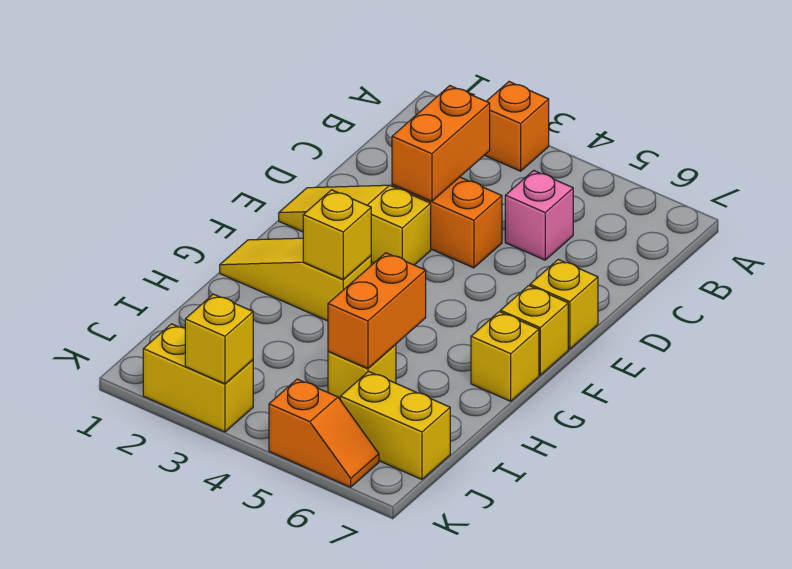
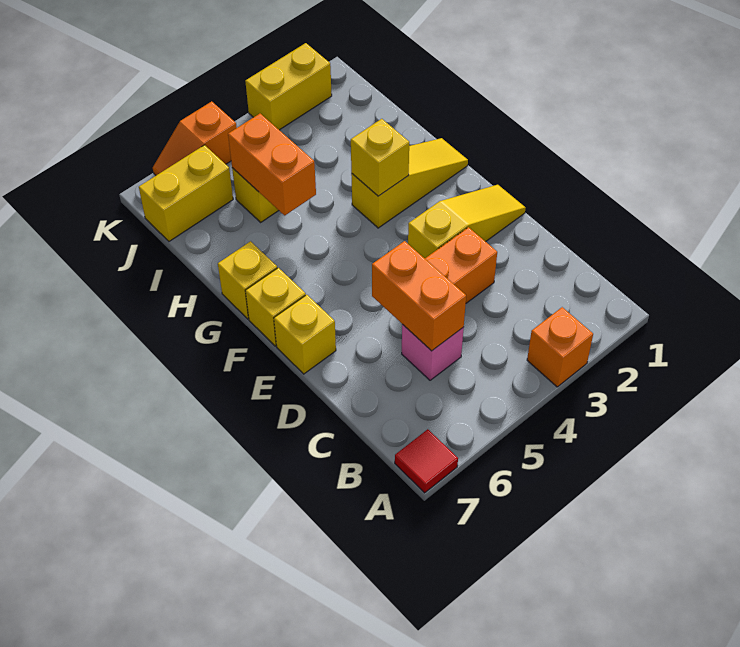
none -> red tile A7 level 1
orange brick C3:D3 level 2 -> orange brick C5:D5 level 2
yellow brick K3 level 2 -> none

